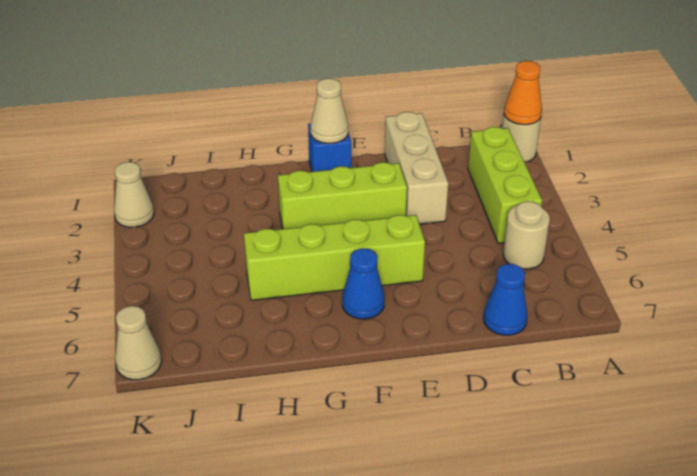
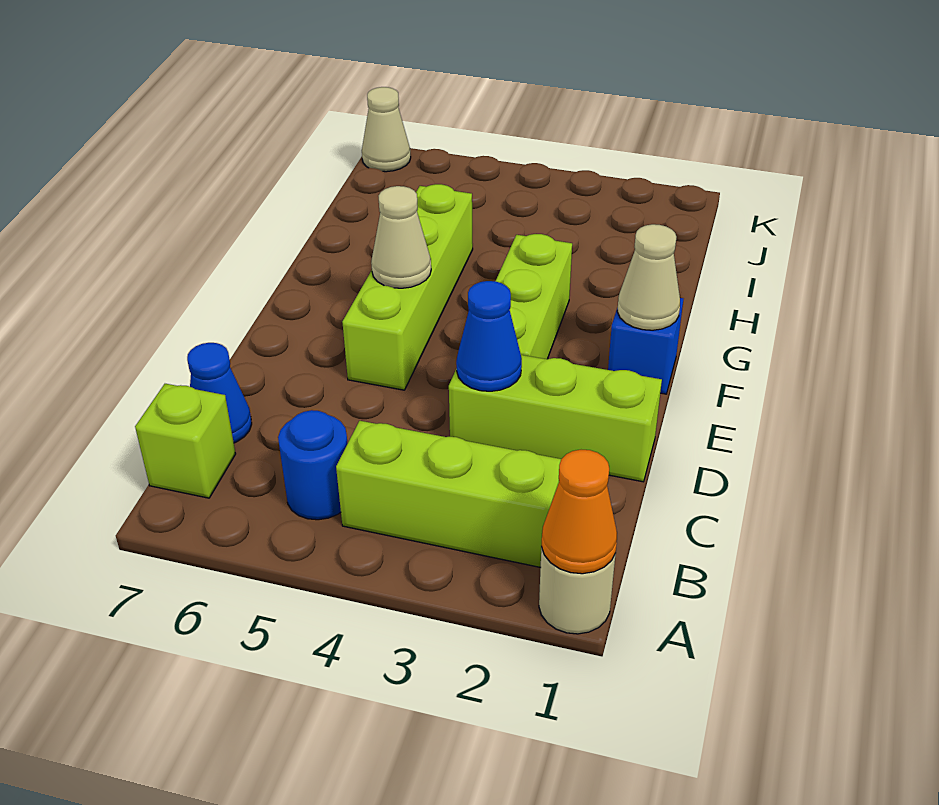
tan round brick B5 level 1 -> blue round brick B5 level 1
none -> lime brick B7 level 1
tan brick D1:D3 level 1 -> lime brick D1:D3 level 1
blue cone F6 level 1 -> blue cone D3 level 2
tan cone K2 level 1 -> tan cone F5 level 2

